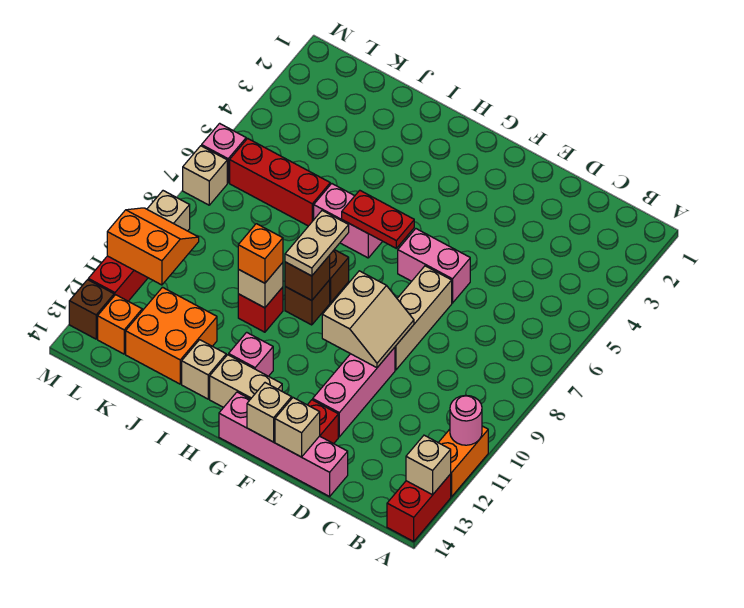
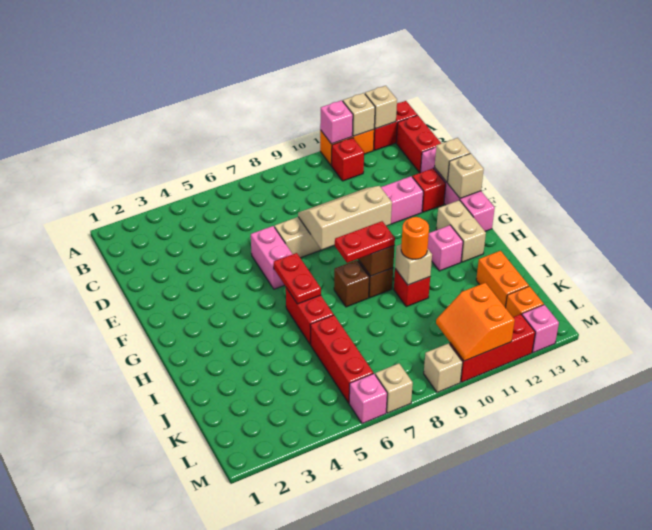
pink round brick A11 level 2 -> pink brick A11 level 2
none -> red brick B11 level 1
none -> red brick B14:C14 level 1
tan slope E9:F10 level 2 top F -> tan slope E8:F10 level 2 top F
pink brick H6:I6 level 1 -> red brick H6:I6 level 1
tan plate H8:H9 level 3 -> red plate H8:H9 level 3
orange brick I10 level 3 -> orange round brick I10 level 3
tan brick I13 level 1 -> tan brick A12 level 2
orange brick J12:K13 level 1 -> orange brick J13:K13 level 1
brown brick M13 level 1 -> pink brick M13 level 1

